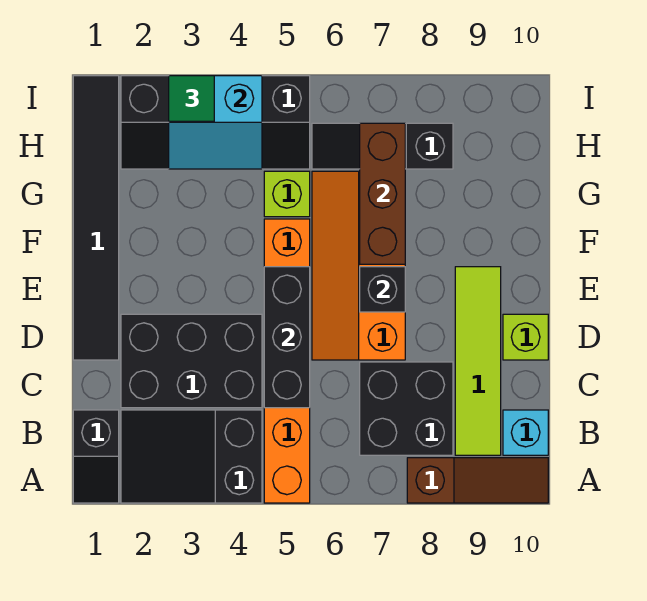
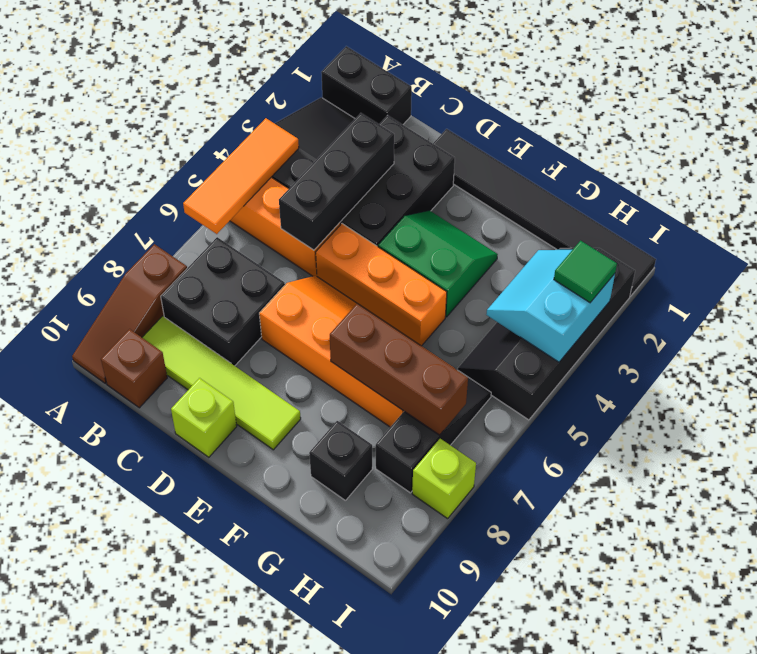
black slope A1:B1 level 1 top B -> black brick A1:B1 level 1
none -> orange tile A4:A6 level 2
cyan brick B10 level 1 -> brown brick B10 level 1
black brick C5:E5 level 2 -> black brick C3:C5 level 2
none -> green slope E3:F4 level 1 top 4
black brick E7 level 2 -> black brick G9 level 1
lime brick G5 level 1 -> lime brick I8 level 1

